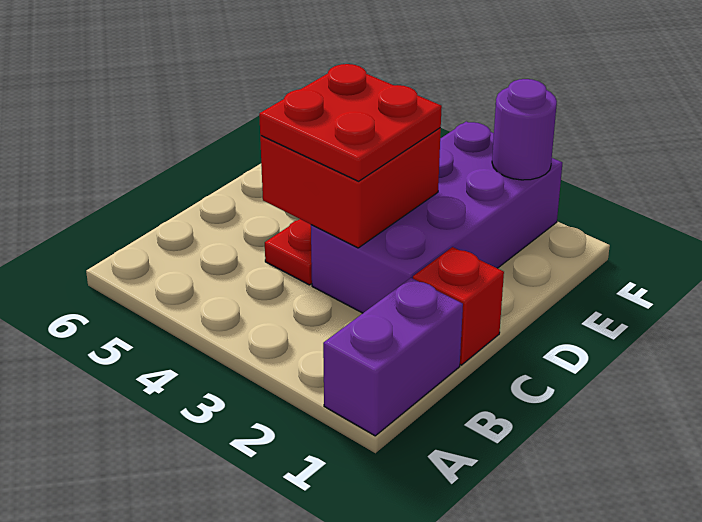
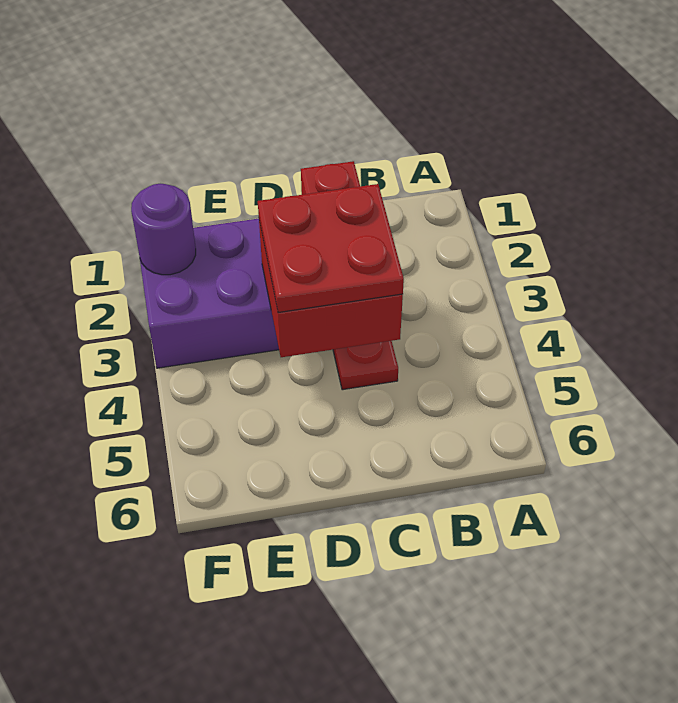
purple brick A1:B1 level 1 -> none

